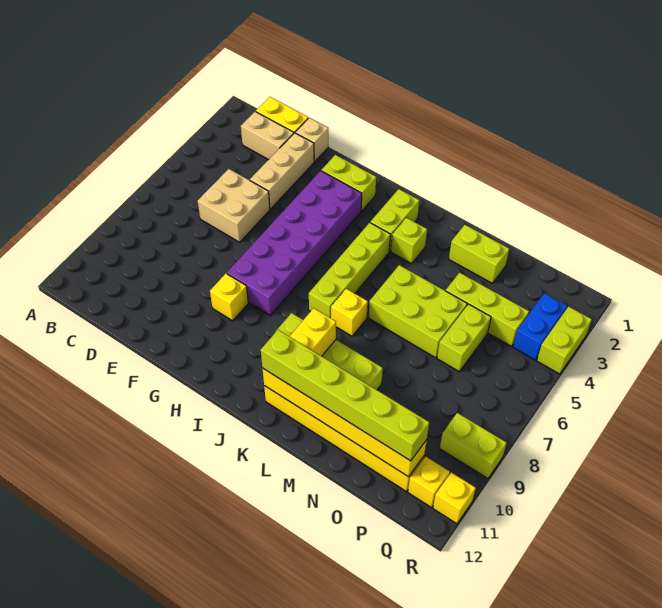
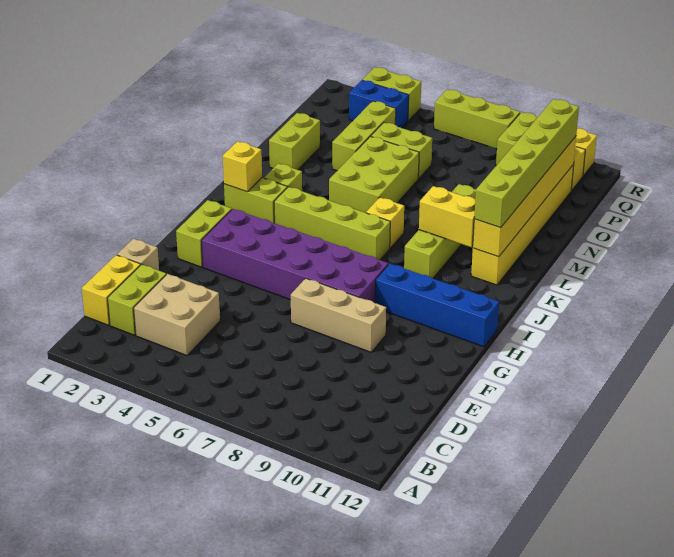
tan brick C2:D2 level 1 -> lime brick C2:D2 level 1
tan brick D5:E6 level 1 -> tan brick C3:D4 level 1
tan brick E2:E4 level 1 -> tan brick F7:F9 level 1
yellow brick G9 level 1 -> yellow brick J2 level 2
none -> blue brick H9:H12 level 1
none -> lime brick R6:R8 level 1

